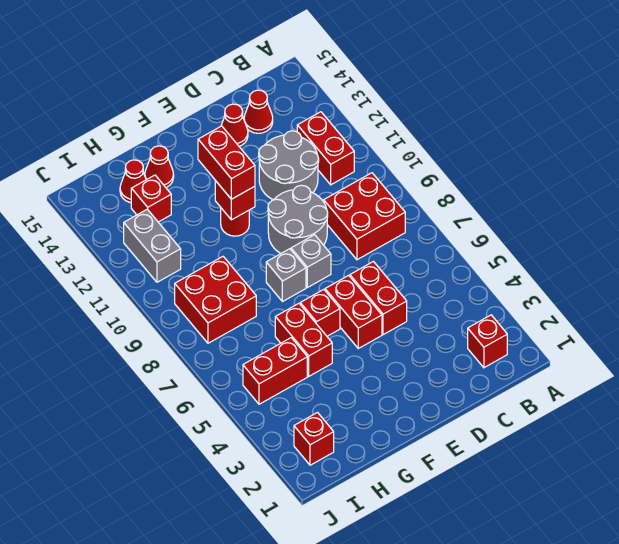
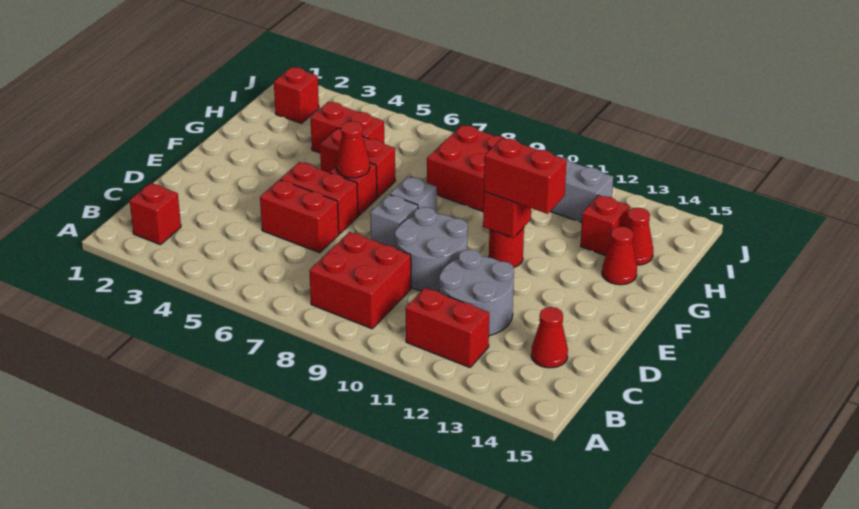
red cone D14 level 1 -> red cone F6 level 2
red brick H5:I5 level 1 -> red brick H4:H5 level 1

